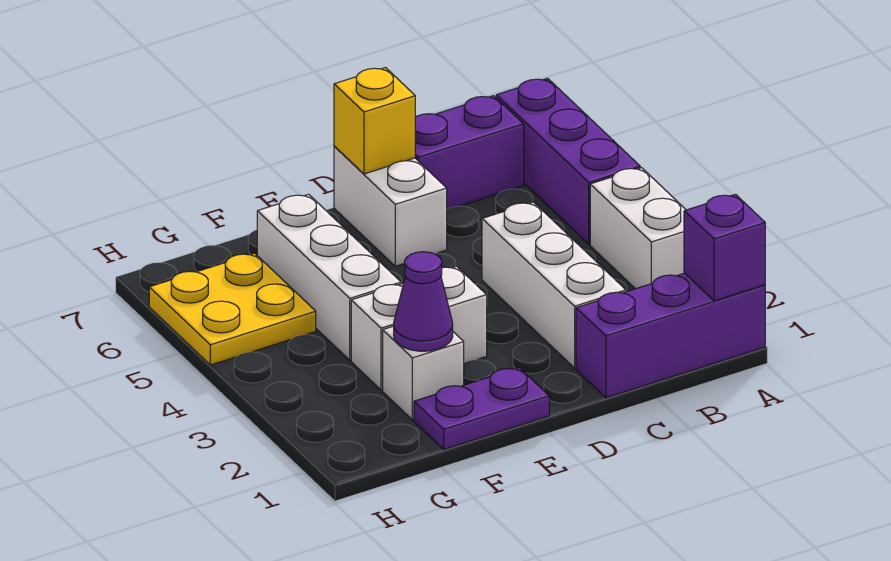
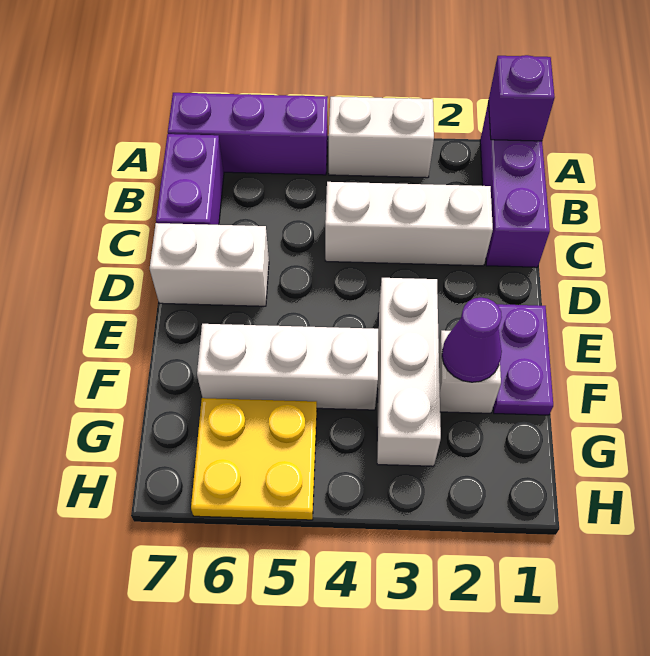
yellow brick D7 level 2 -> none
white brick E3:F3 level 1 -> white brick E3:G3 level 1

